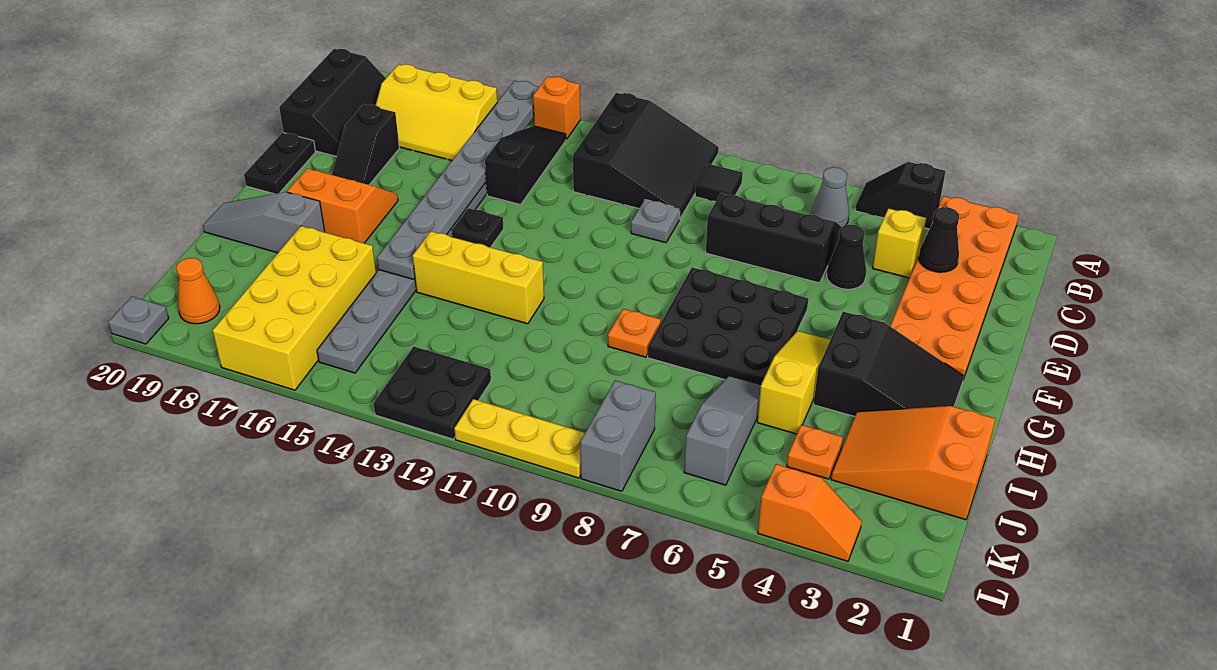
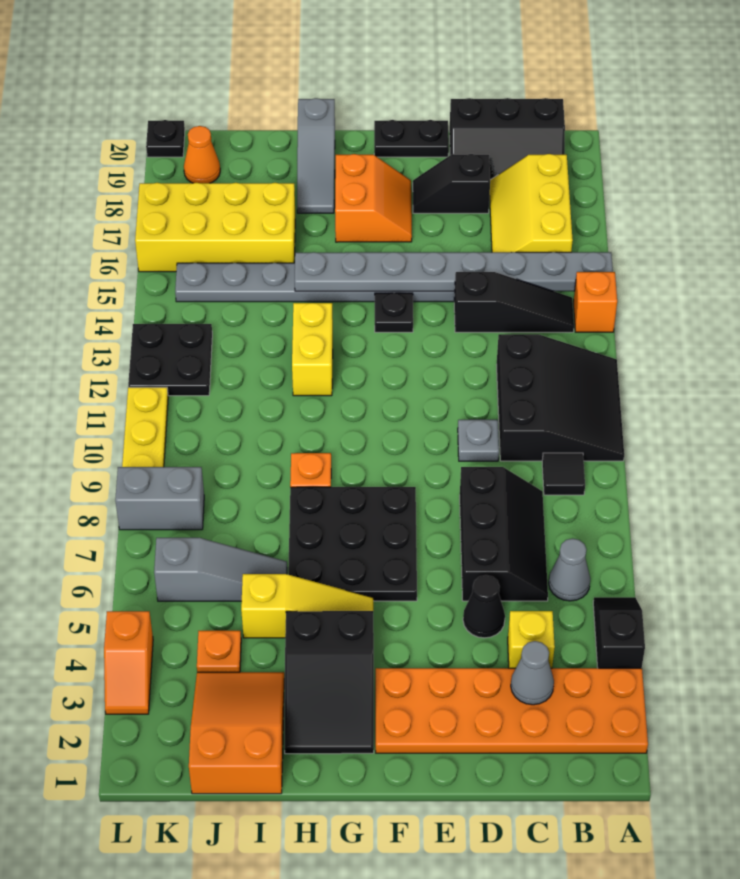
black slope A10:C12 level 1 top 12 -> black slope A10:C12 level 1 top C
black cone C3 level 2 -> grey cone C3 level 2
yellow brick H12:H14 level 1 -> yellow brick H12:H13 level 1
grey slope H18:H20 level 1 top 18 -> grey slope H18:H20 level 1 top 20
grey plate L20 level 1 -> black plate L20 level 1

